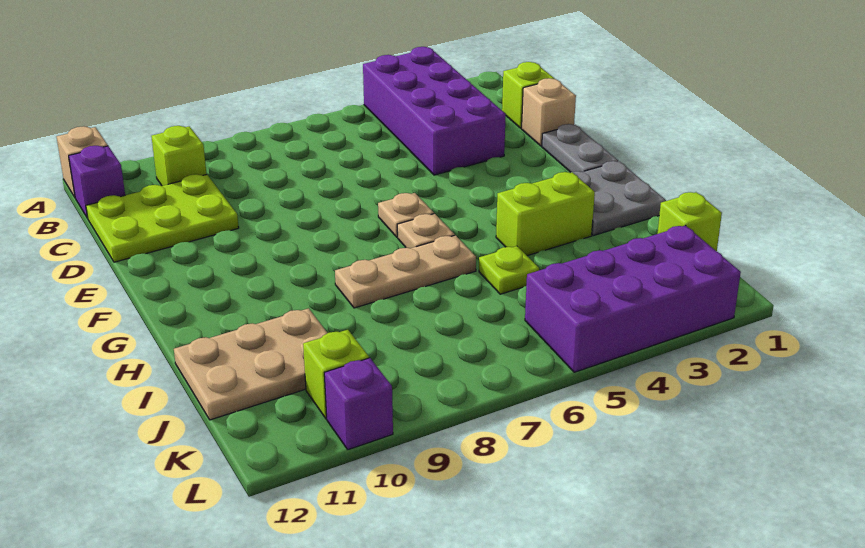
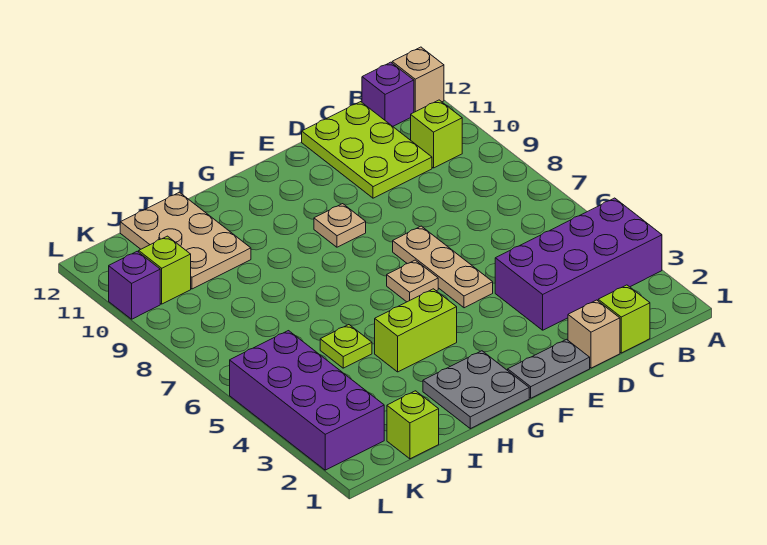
tan plate G6 level 1 -> tan plate F9 level 1
lime brick H3:H4 level 1 -> lime brick G4:H4 level 1
tan plate H6:H8 level 1 -> tan plate E5:E7 level 1

